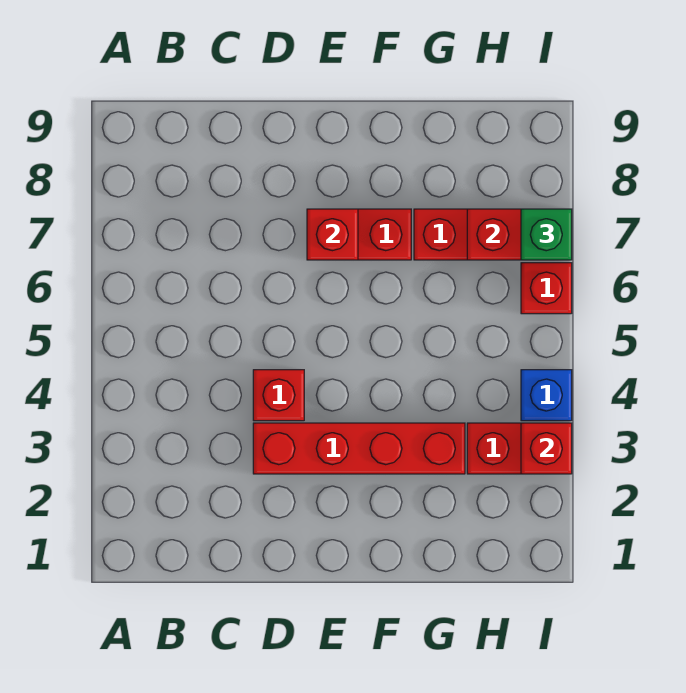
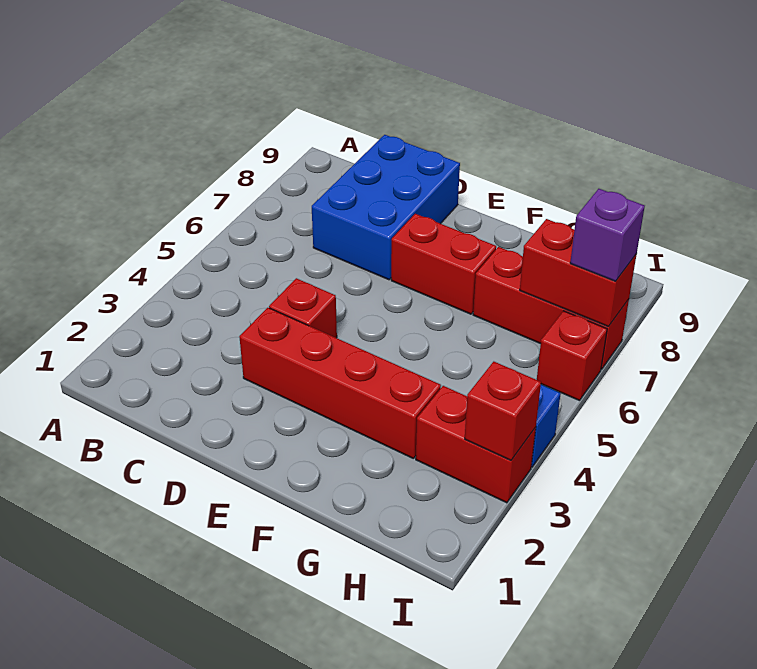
none -> blue brick C7:D9 level 1
red brick E7 level 2 -> none
green brick I7 level 3 -> purple brick I7 level 3

